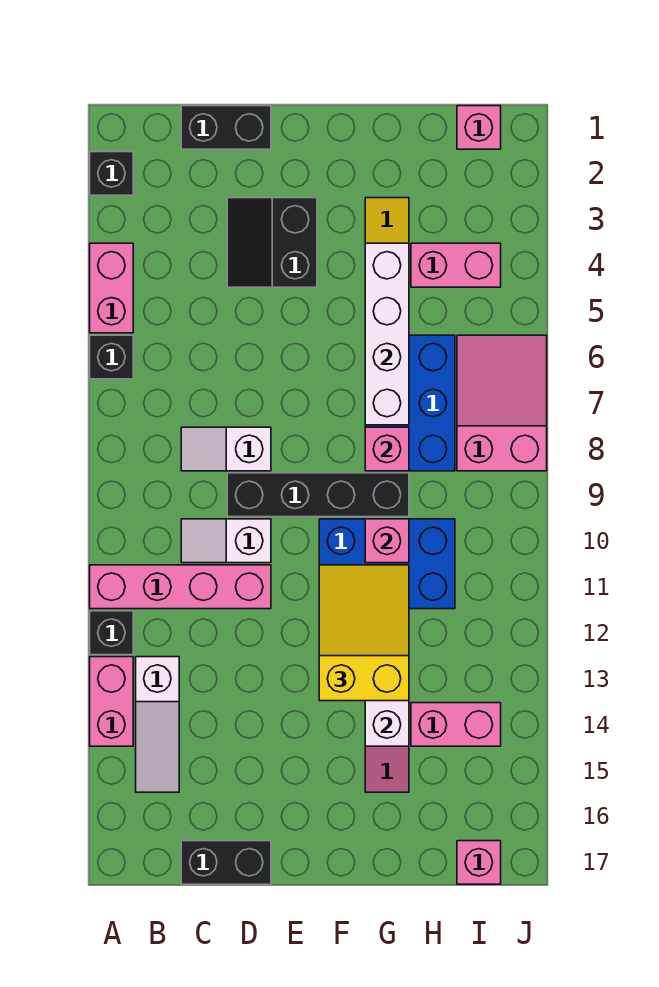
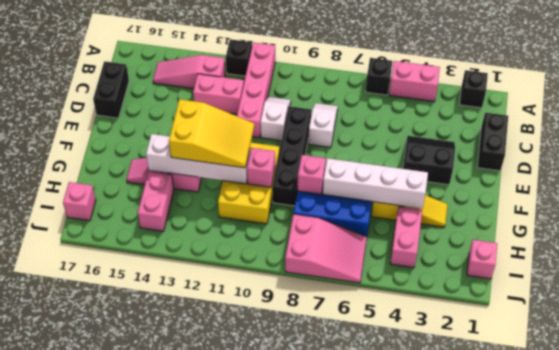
pink brick A13:A14 level 1 -> pink brick C12:C13 level 1
white slope B13:B15 level 1 top 13 -> pink slope B13:B15 level 1 top 13
blue brick F10:H11 level 1 -> yellow brick F10:H11 level 1

